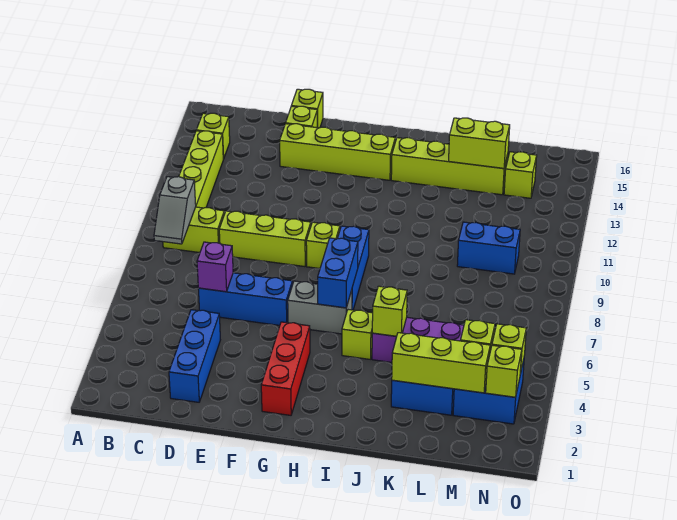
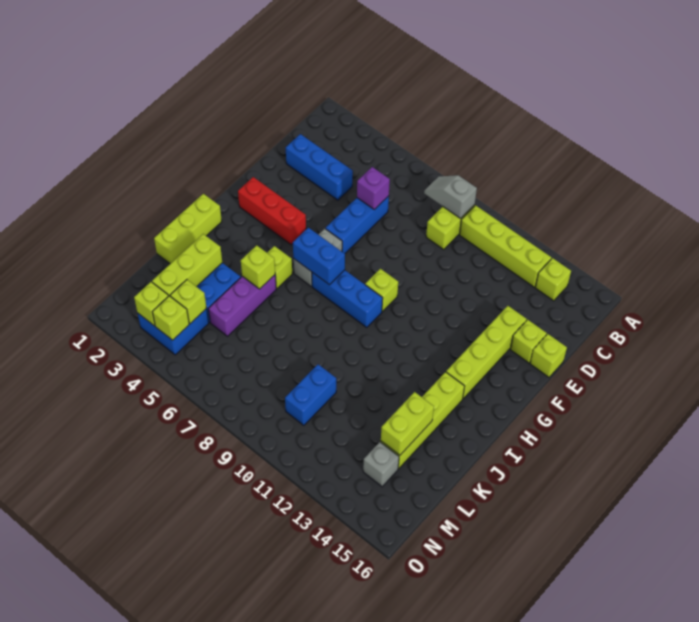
lime brick D9:F9 level 1 -> lime brick I1:K1 level 1
lime brick M14 level 1 -> grey brick M14 level 1

